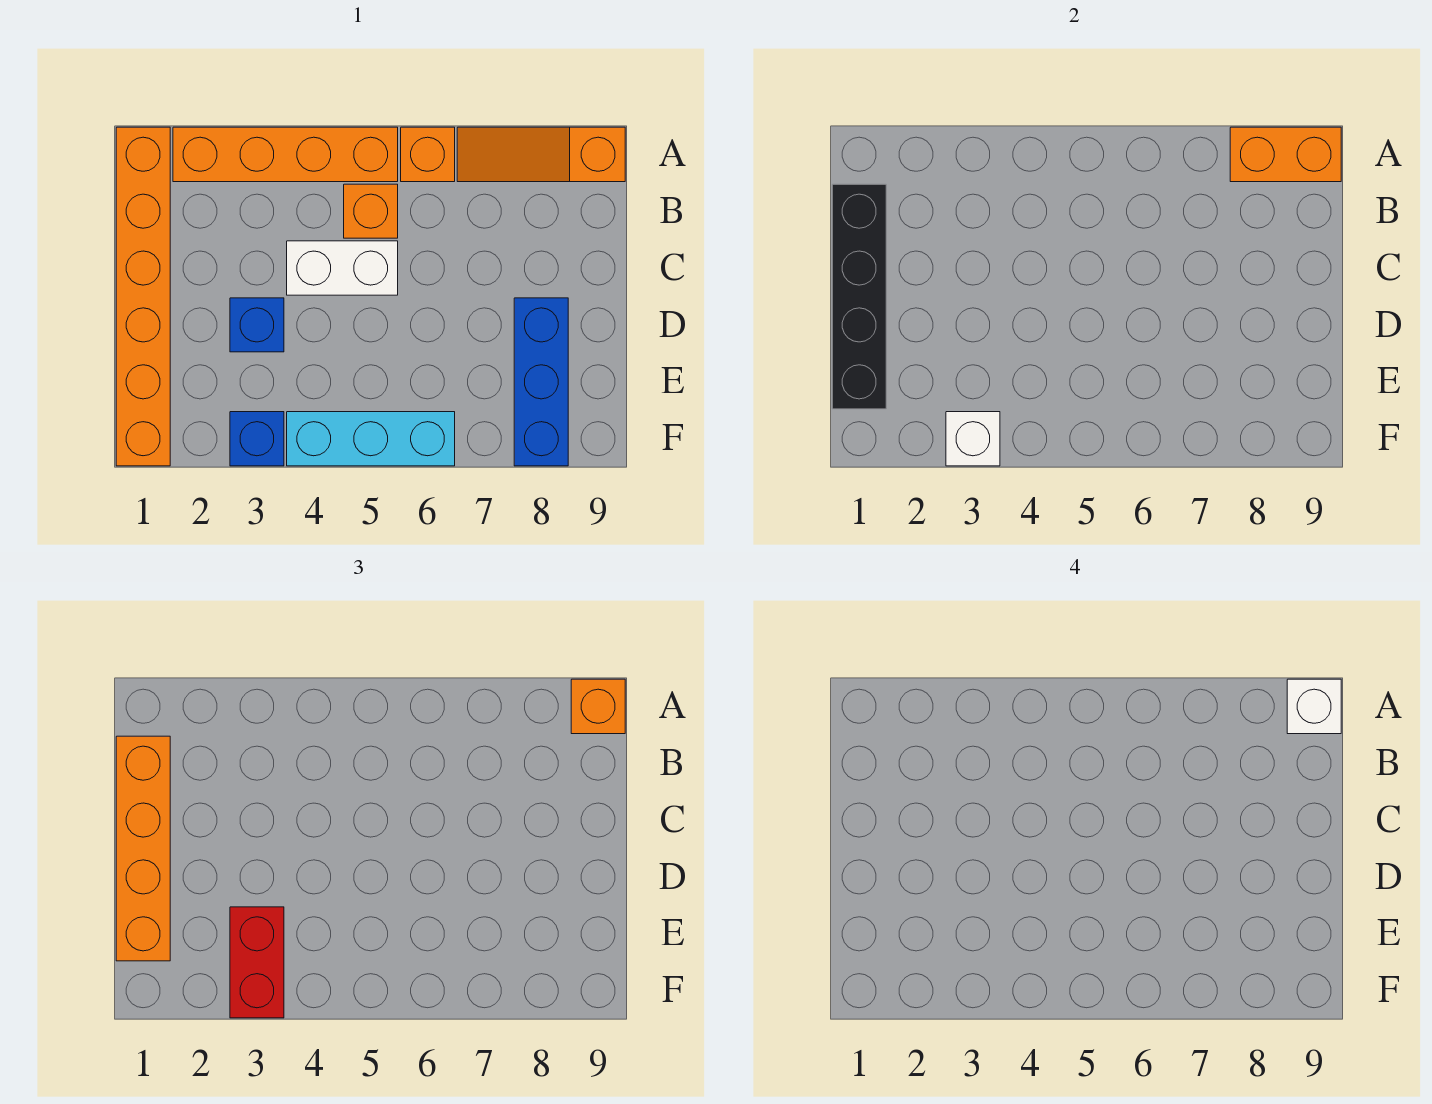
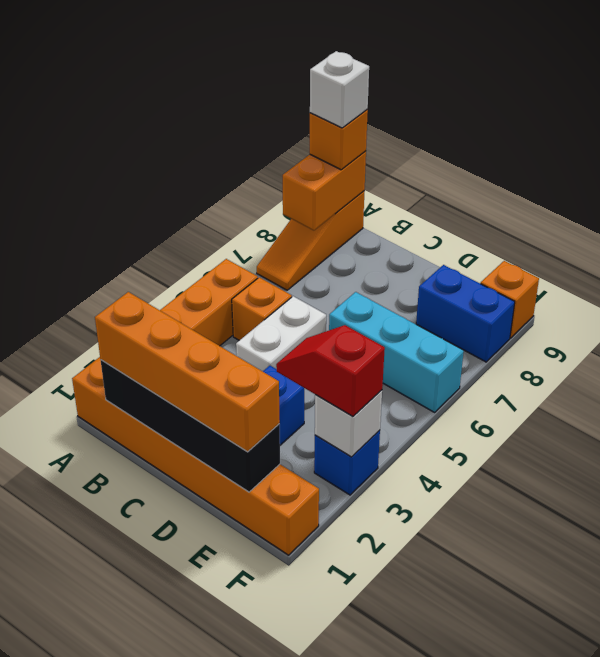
orange brick A6 level 1 -> orange brick F9 level 1
blue brick D8:F8 level 1 -> blue brick E8:F8 level 1
red brick E3:F3 level 3 -> red slope E3:F3 level 3 top F
cyan brick F4:F6 level 1 -> cyan brick D6:F6 level 1

